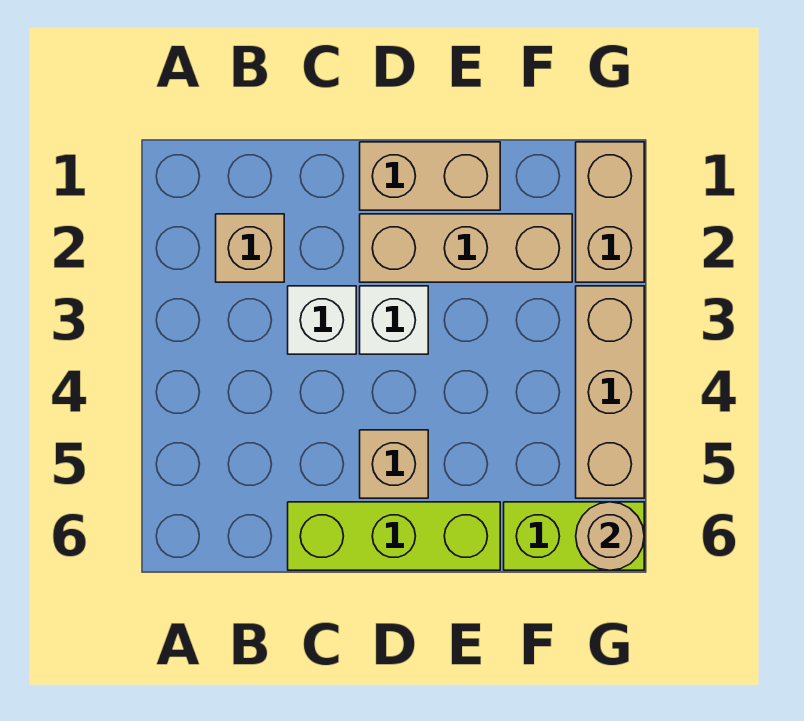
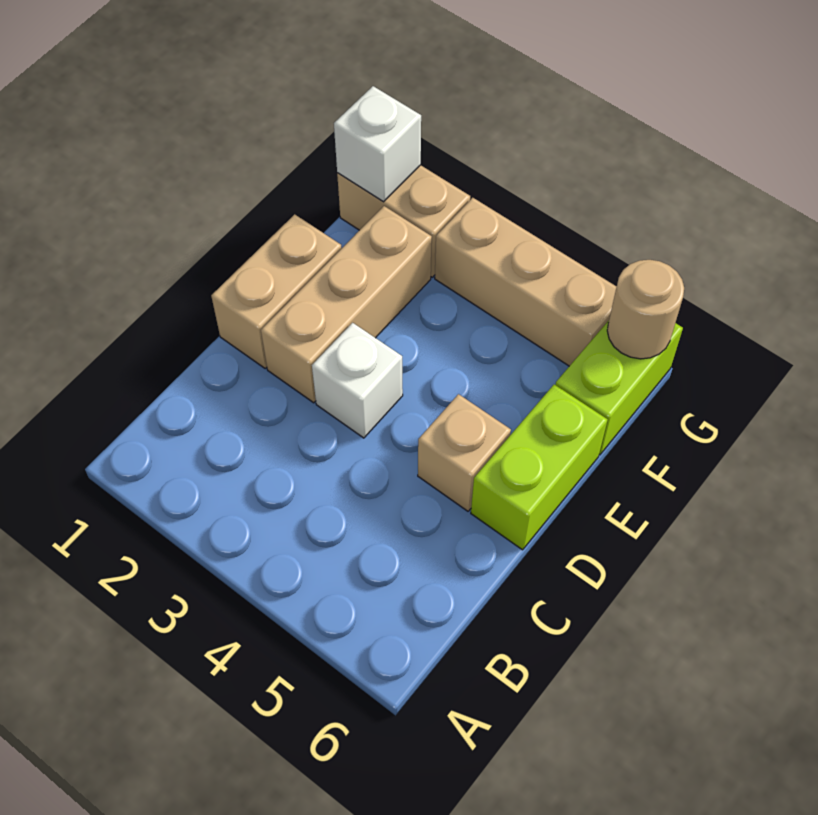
tan brick B2 level 1 -> none
white brick C3 level 1 -> white brick G1 level 2
lime brick C6:E6 level 1 -> lime brick D6:E6 level 1

